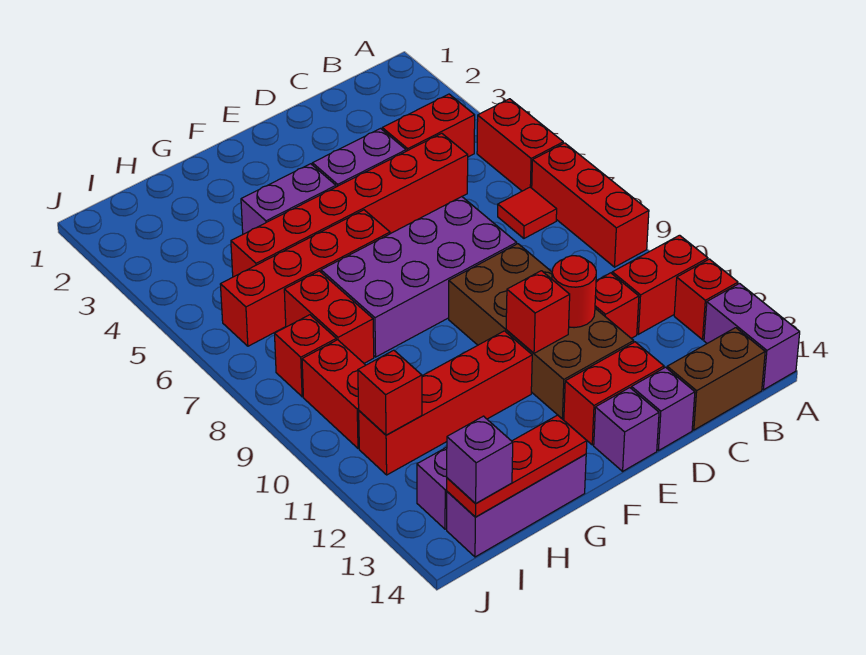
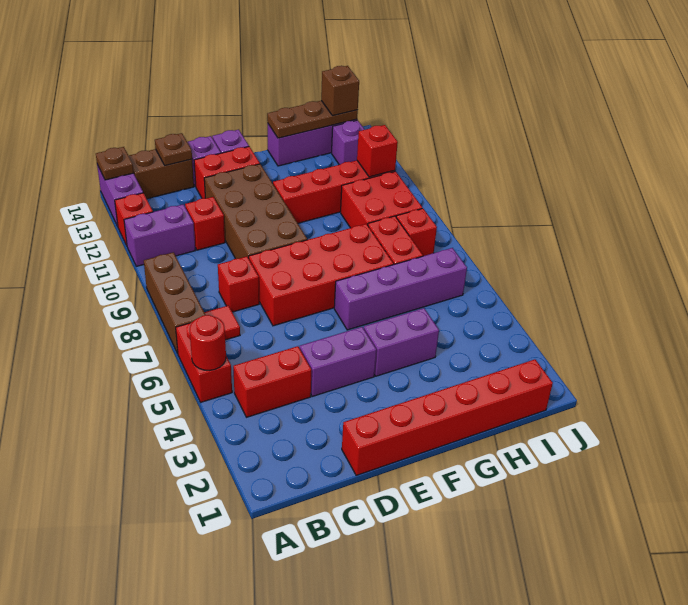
red brick A7:A9 level 1 -> brown brick A7:A9 level 1
red brick A11:B11 level 1 -> purple brick A11:B11 level 1
none -> brown plate A14 level 2
red brick C5:H5 level 1 -> red brick D1:I1 level 1
none -> brown plate C14 level 2
purple brick D7:G8 level 1 -> red brick D7:G8 level 1
red round brick D11 level 2 -> red round brick A5 level 2
red brick E11 level 2 -> red brick C8 level 1
red brick F6:I6 level 1 -> purple brick F6:I6 level 1
red plate G14:I14 level 2 -> brown plate G14:I14 level 2
red brick I9:I10 level 1 -> red brick H9:I10 level 1
purple brick I14 level 3 -> brown brick I14 level 3

